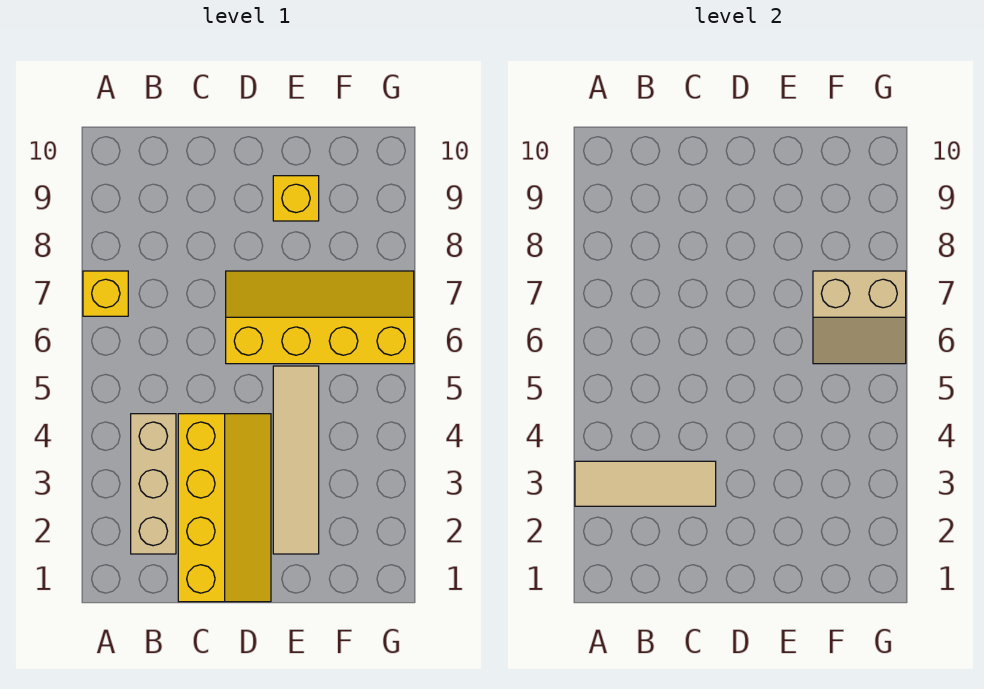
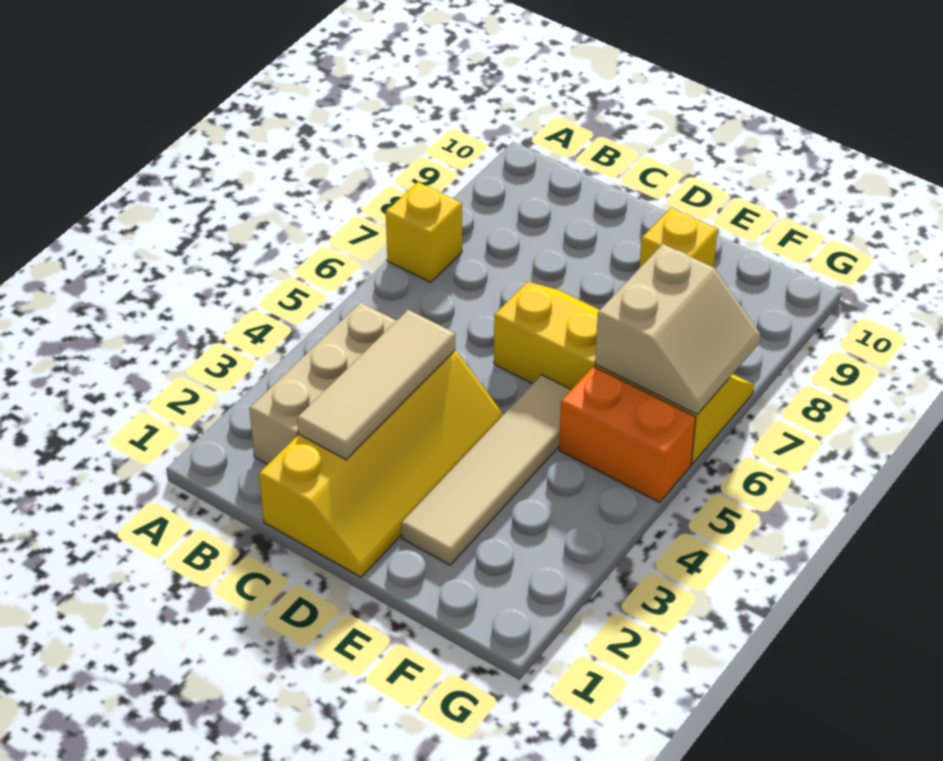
tan tile A3:C3 level 2 -> tan tile C2:C4 level 2
none -> orange brick F5:G5 level 1
tan slope F6:G7 level 2 top 7 -> tan slope F6:G7 level 2 top F

